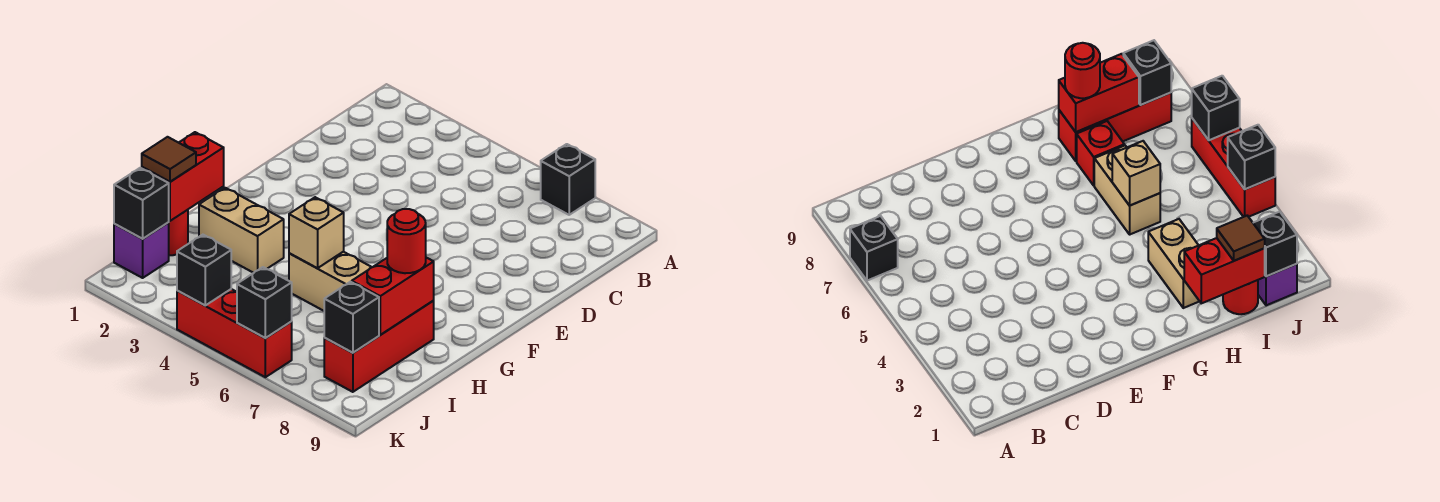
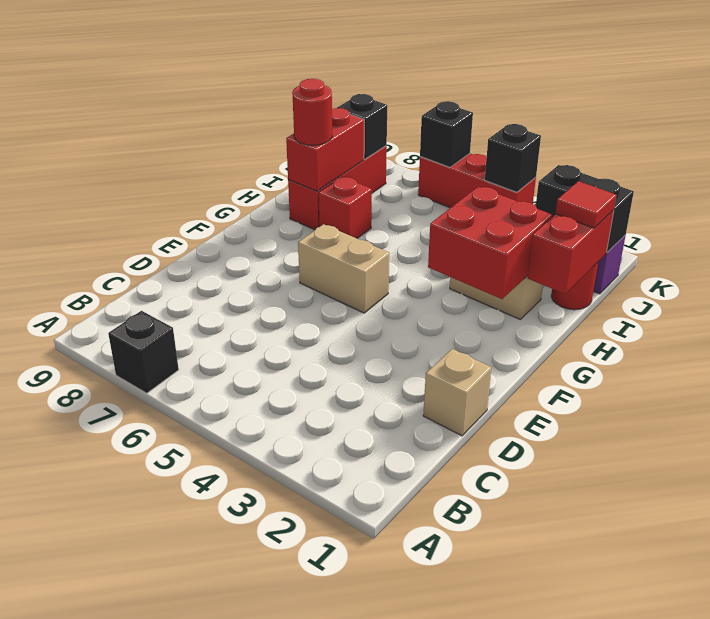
none -> red brick G2:H3 level 2
tan brick H5:H6 level 1 -> tan brick F5:F6 level 1
tan brick H5 level 2 -> tan brick D1 level 1
brown tile I1 level 3 -> red tile I1 level 3
black brick J1 level 2 -> black brick J1:J2 level 2

